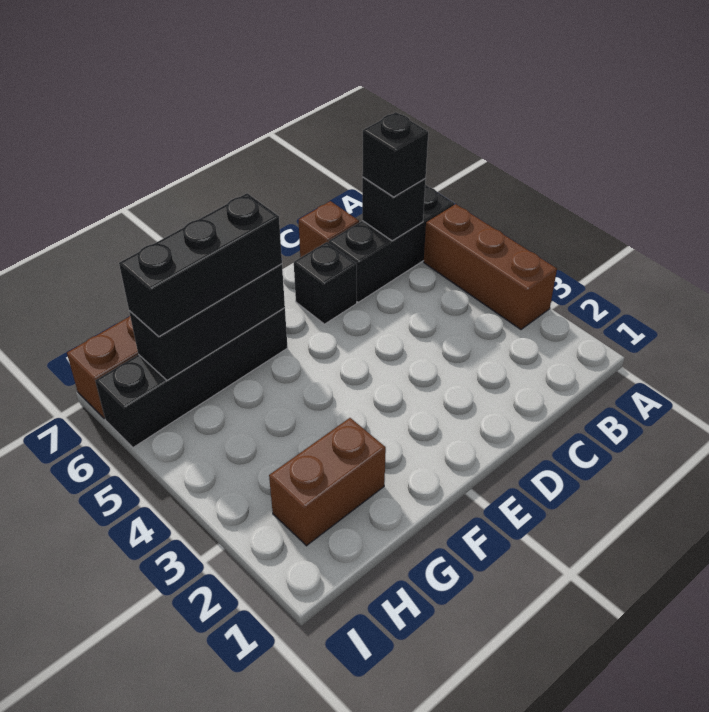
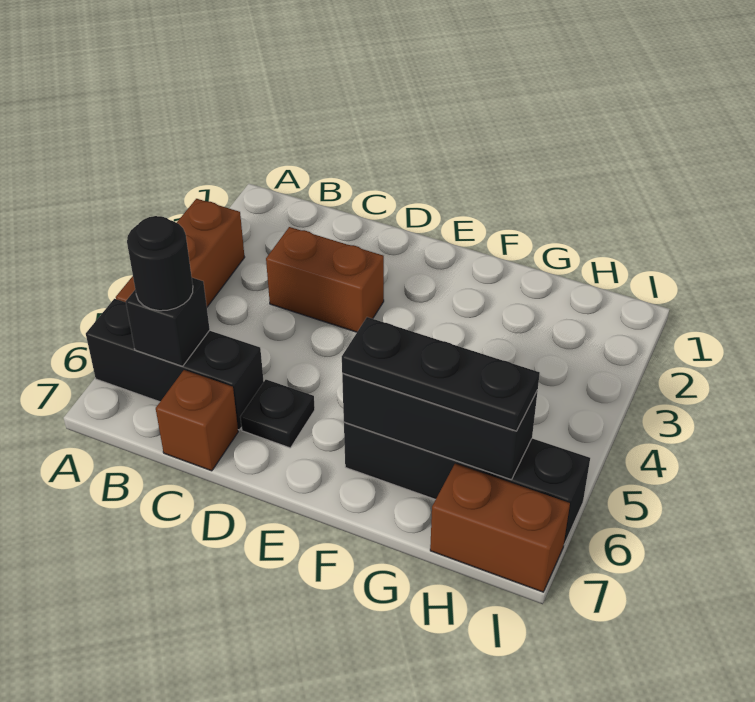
black brick B6 level 3 -> black round brick B6 level 3
black brick D6 level 1 -> black plate D6 level 1
black brick F6:H6 level 3 -> black plate F6:H6 level 3
brown brick G2:H2 level 1 -> brown brick C3:D3 level 1

